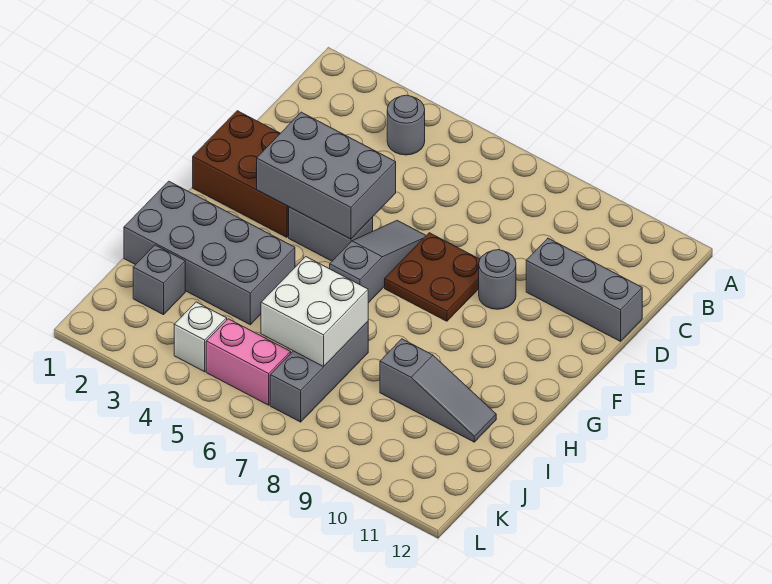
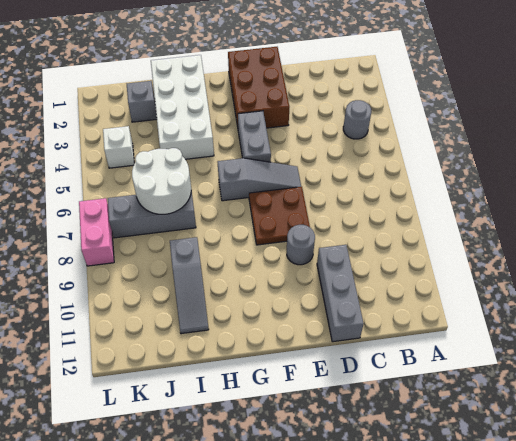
grey brick E3:F5 level 2 -> none
grey brick H1:I4 level 1 -> white brick H1:I4 level 1
white brick I6:J7 level 2 -> white round brick I6:J7 level 2
pink brick K5:K6 level 1 -> pink brick L7:L8 level 1

